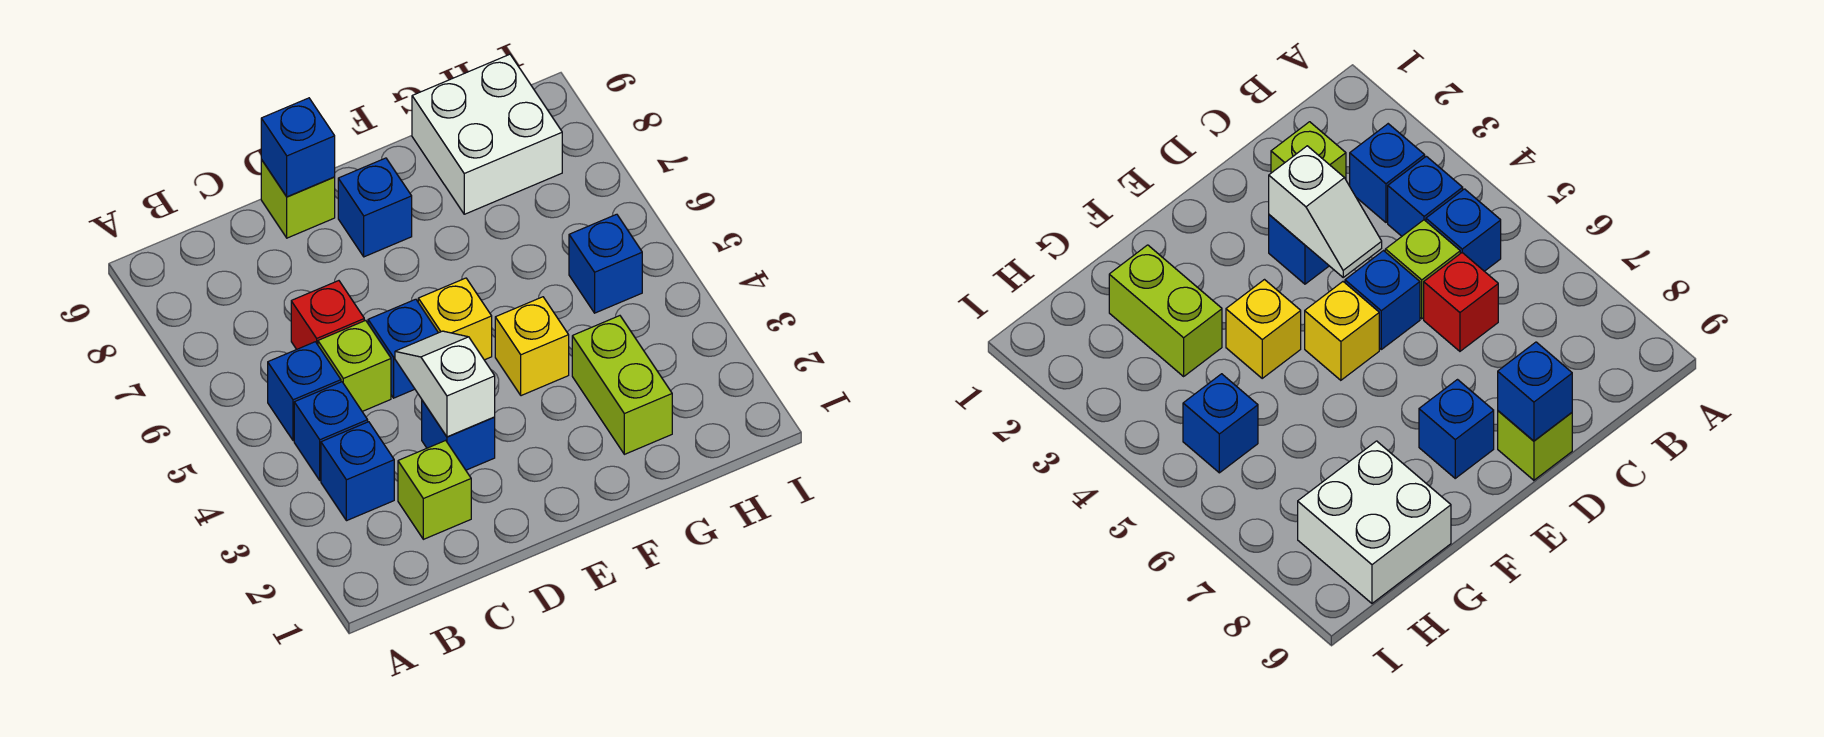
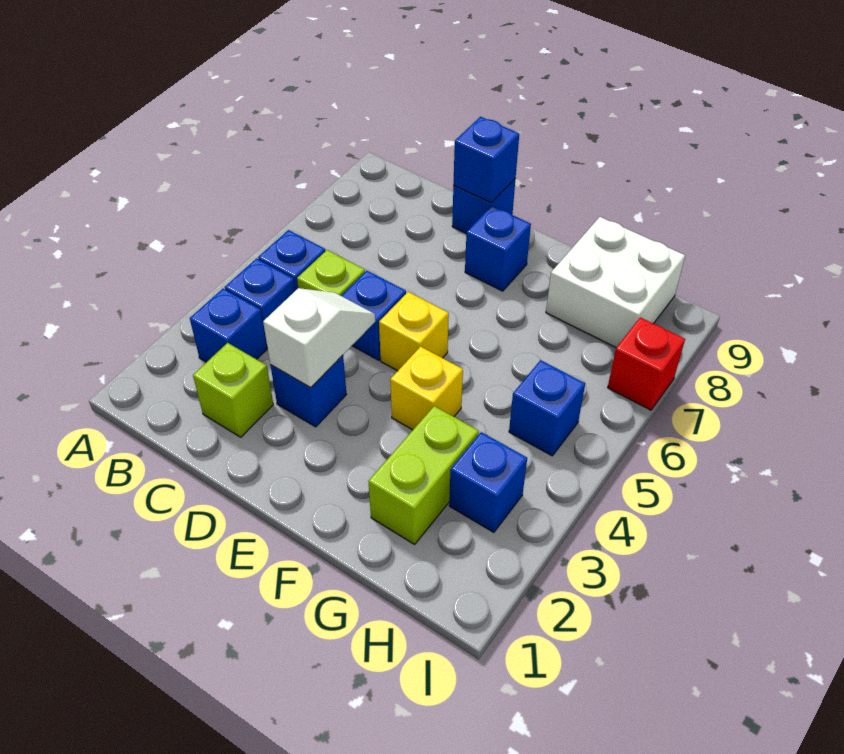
red brick C6 level 1 -> red brick I7 level 1
lime brick D9 level 1 -> blue brick D9 level 1
none -> blue brick H3 level 1

